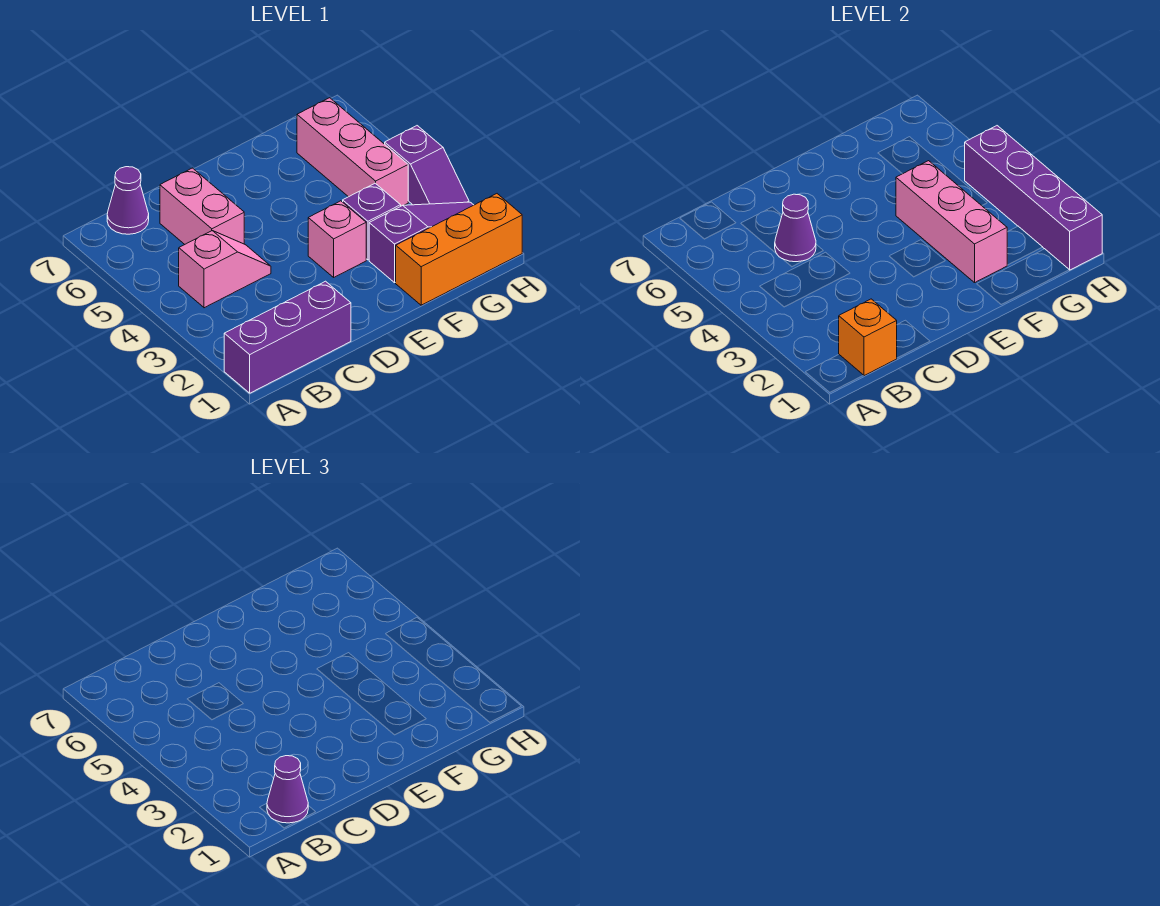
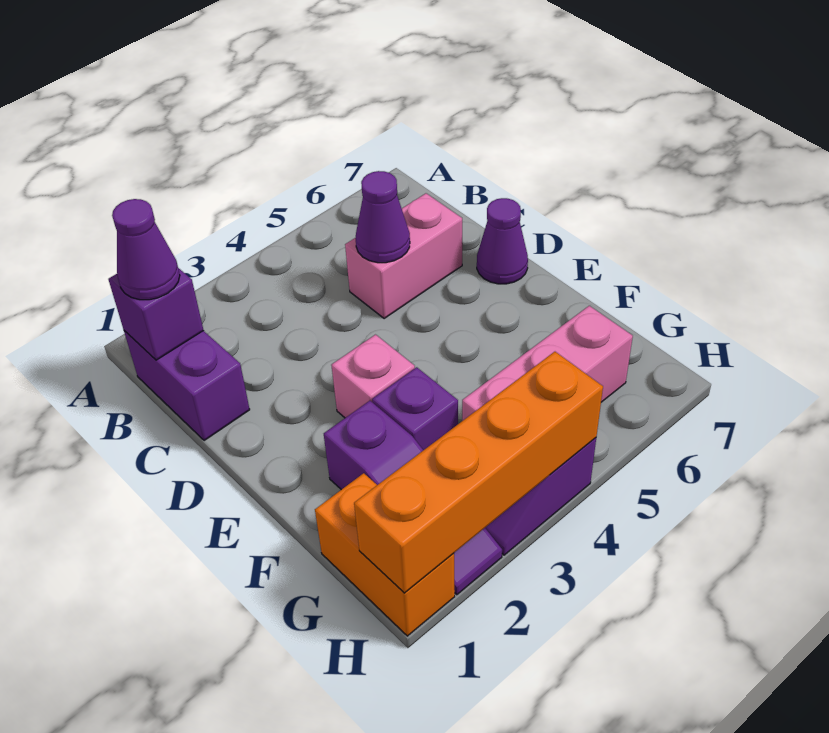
purple brick A1:C1 level 1 -> purple brick B1:C1 level 1
orange brick B1 level 2 -> purple brick B1 level 2
pink slope B4:C4 level 1 top B -> none
purple cone B7 level 1 -> purple cone D7 level 1
orange brick F1:H1 level 1 -> orange brick G1:H1 level 1
pink brick F2:F4 level 2 -> none
purple brick H1:H4 level 2 -> orange brick H1:H4 level 2

